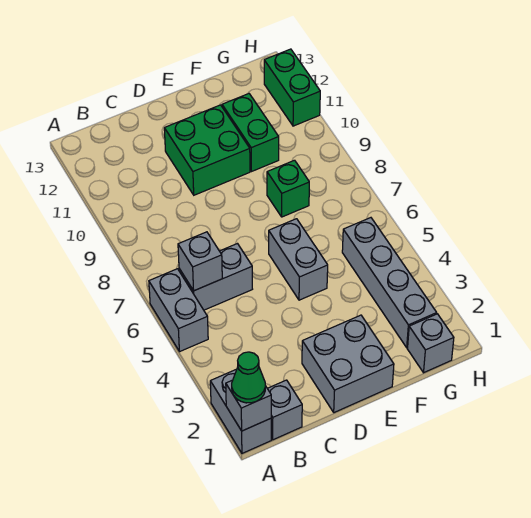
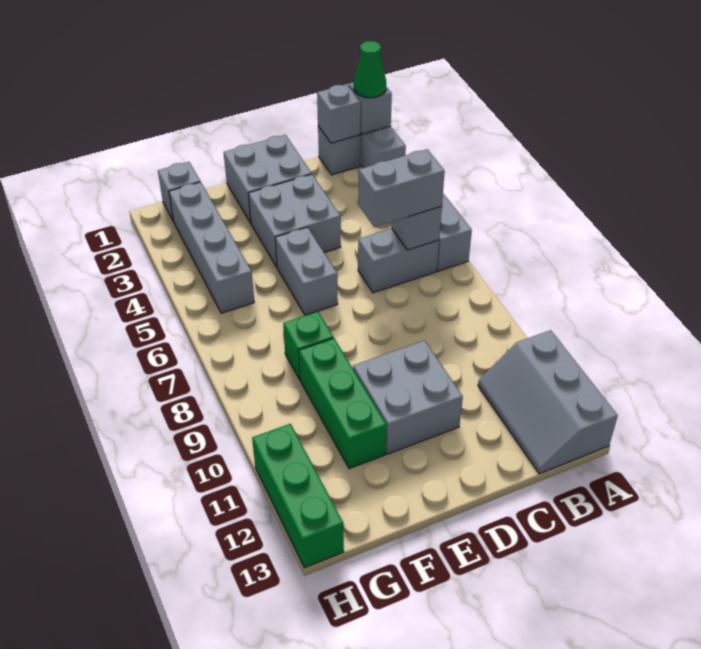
none -> grey slope A11:B13 level 1 top A
none -> grey brick B1 level 2
none -> grey brick B6:C6 level 3
none -> grey brick D3:E4 level 1
green brick D10:E11 level 1 -> grey brick D10:E11 level 1
green brick F10:F11 level 1 -> green brick F9:F11 level 1
green brick H11:H12 level 1 -> green brick H11:H13 level 1

